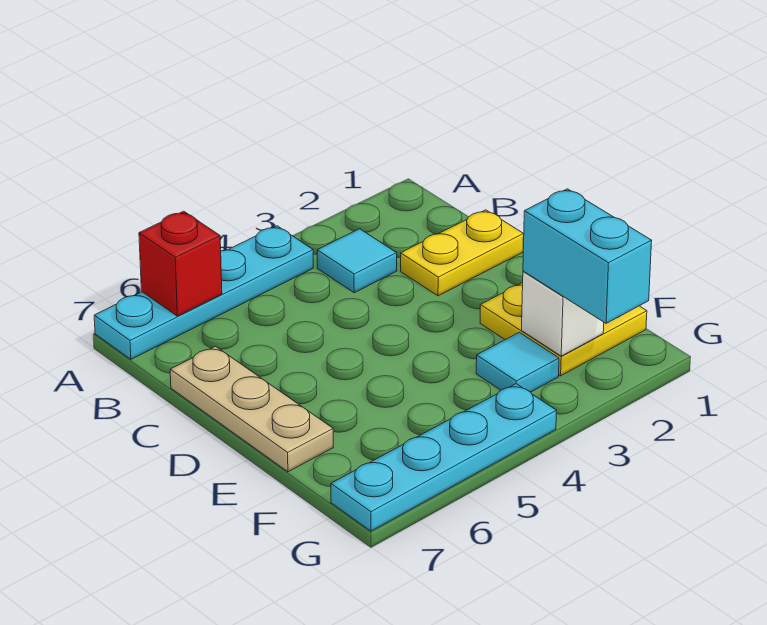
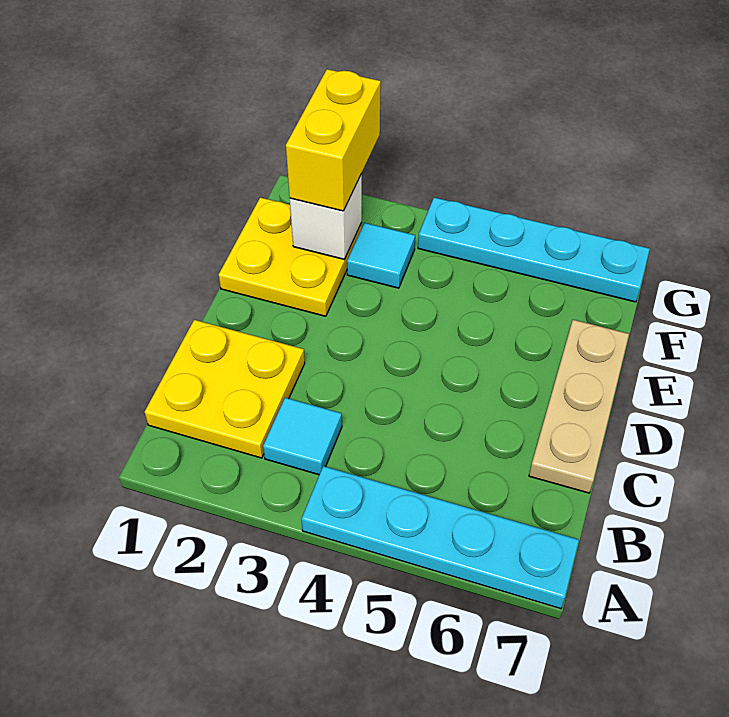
red brick A6 level 2 -> none
yellow plate C1:C2 level 1 -> yellow plate B1:C2 level 1
cyan brick F2:G2 level 3 -> yellow brick F2:G2 level 3

